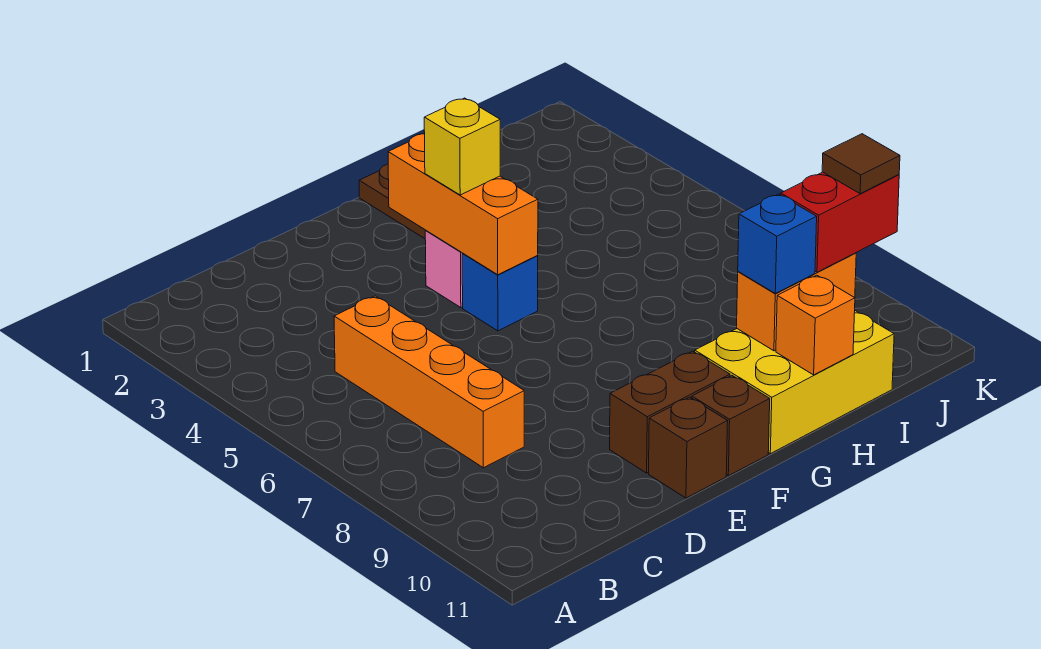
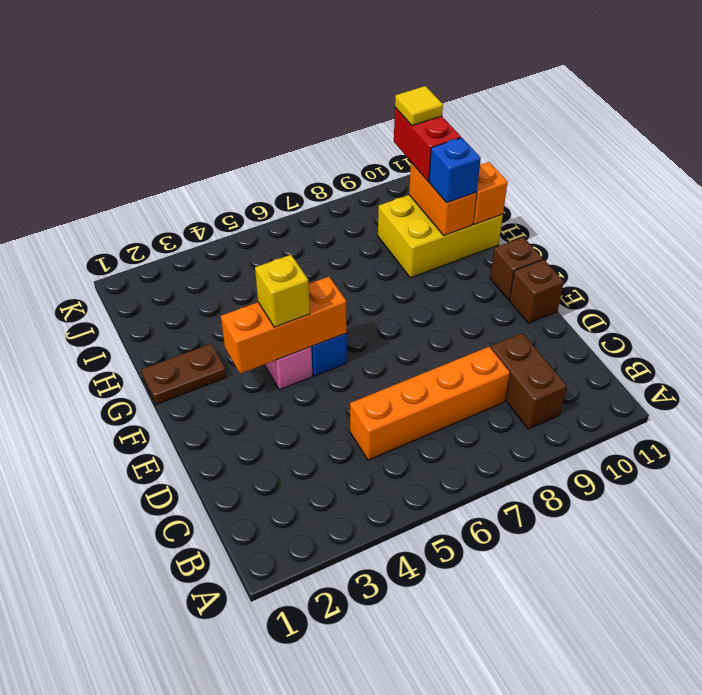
brown brick E10:F10 level 1 -> brown brick B9:C9 level 1
yellow brick G10:I11 level 1 -> yellow brick H9:I11 level 1
brown tile J10 level 4 -> yellow tile J10 level 4

